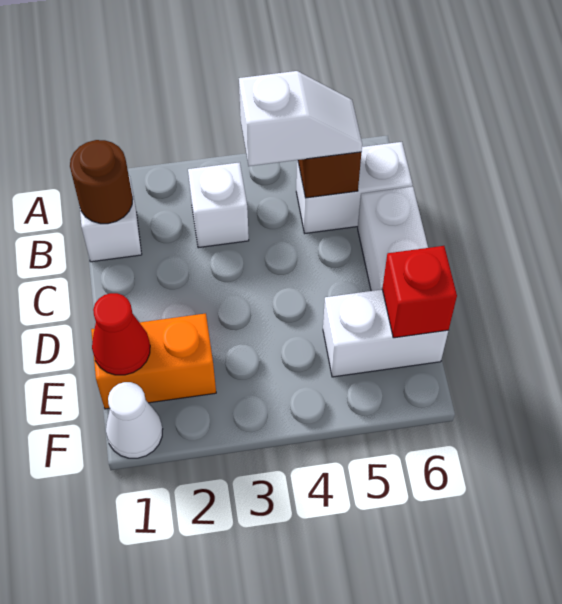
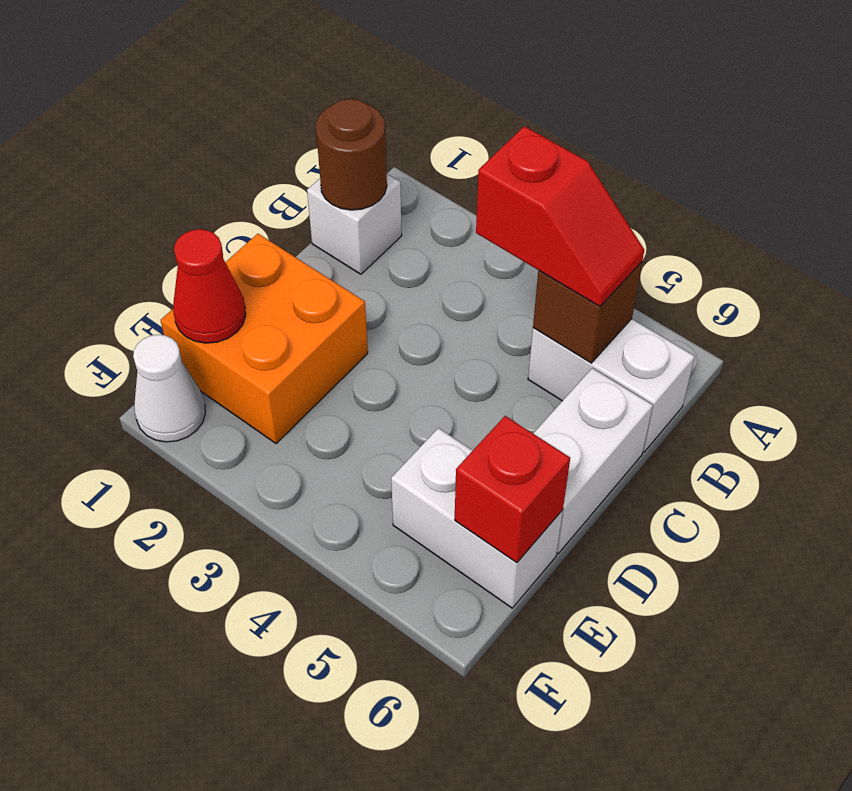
white brick B3 level 1 -> none
white slope B4:B5 level 3 top 4 -> red slope B4:B5 level 3 top 4
orange brick E1:E2 level 1 -> orange brick D1:E2 level 1

